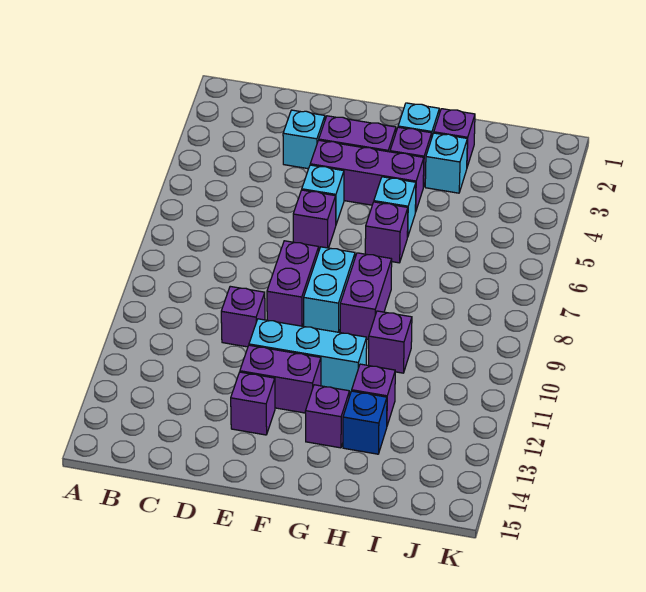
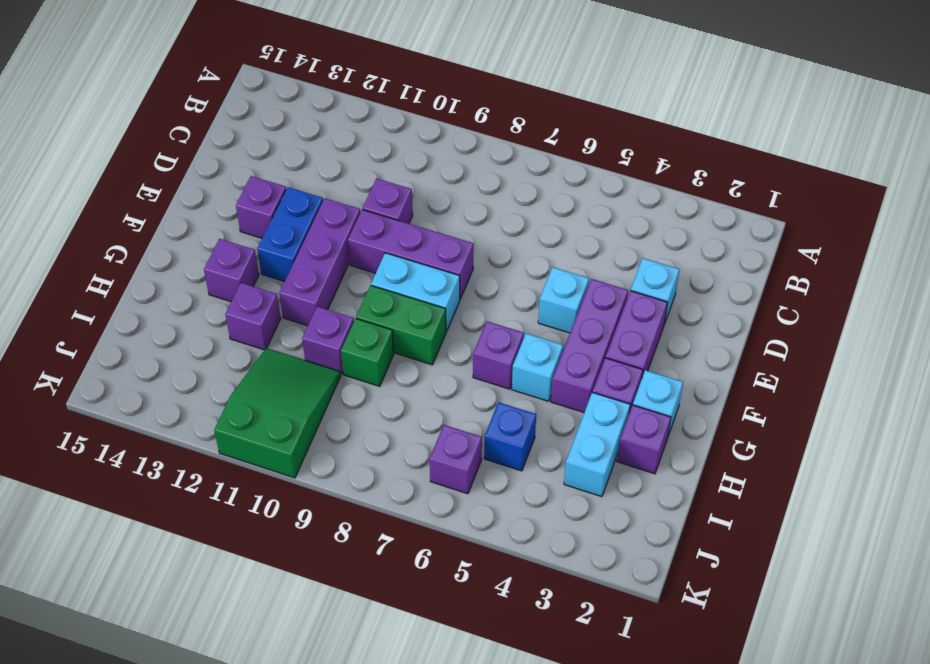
purple brick E6 level 1 -> purple brick J6 level 1
purple brick E8:E9 level 1 -> purple brick E8:E10 level 1
cyan brick E11:G11 level 1 -> purple brick E11:G11 level 1
purple brick E12:F12 level 1 -> blue brick E12:F12 level 1
purple brick G8:G9 level 1 -> green brick G8:G9 level 1
cyan brick H3 level 1 -> cyan brick H3:I3 level 1
none -> green brick H9 level 1
blue brick H13 level 1 -> blue brick I5 level 1
none -> green slope I10:K11 level 1 top K

